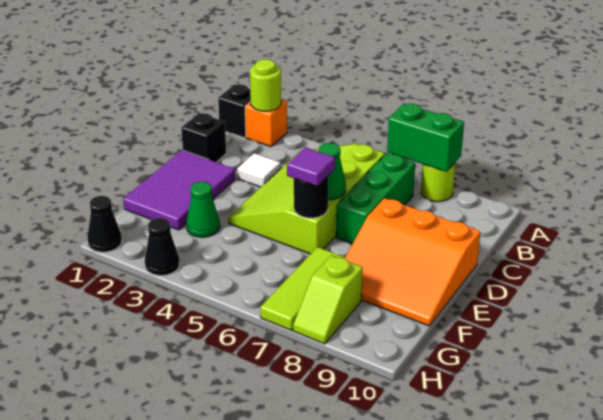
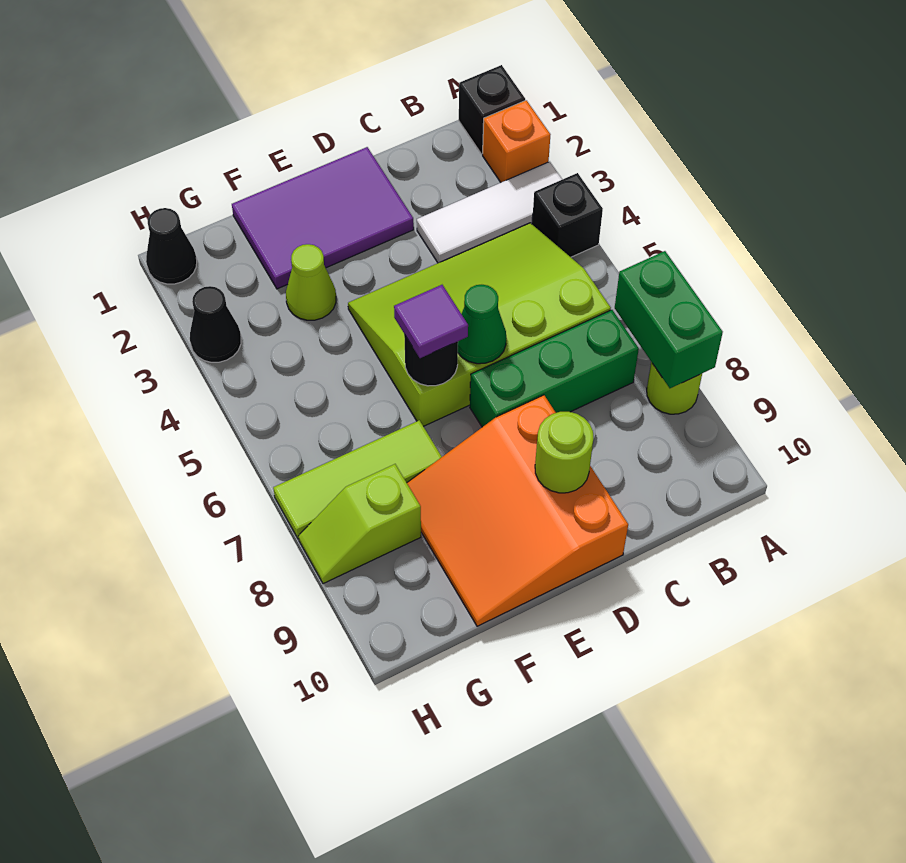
lime round brick A2 level 2 -> lime round brick D9 level 2
black brick C1 level 1 -> black brick A4 level 1
white tile C3 level 1 -> white tile A3:C3 level 1
green cone F3 level 1 -> lime cone F3 level 1

